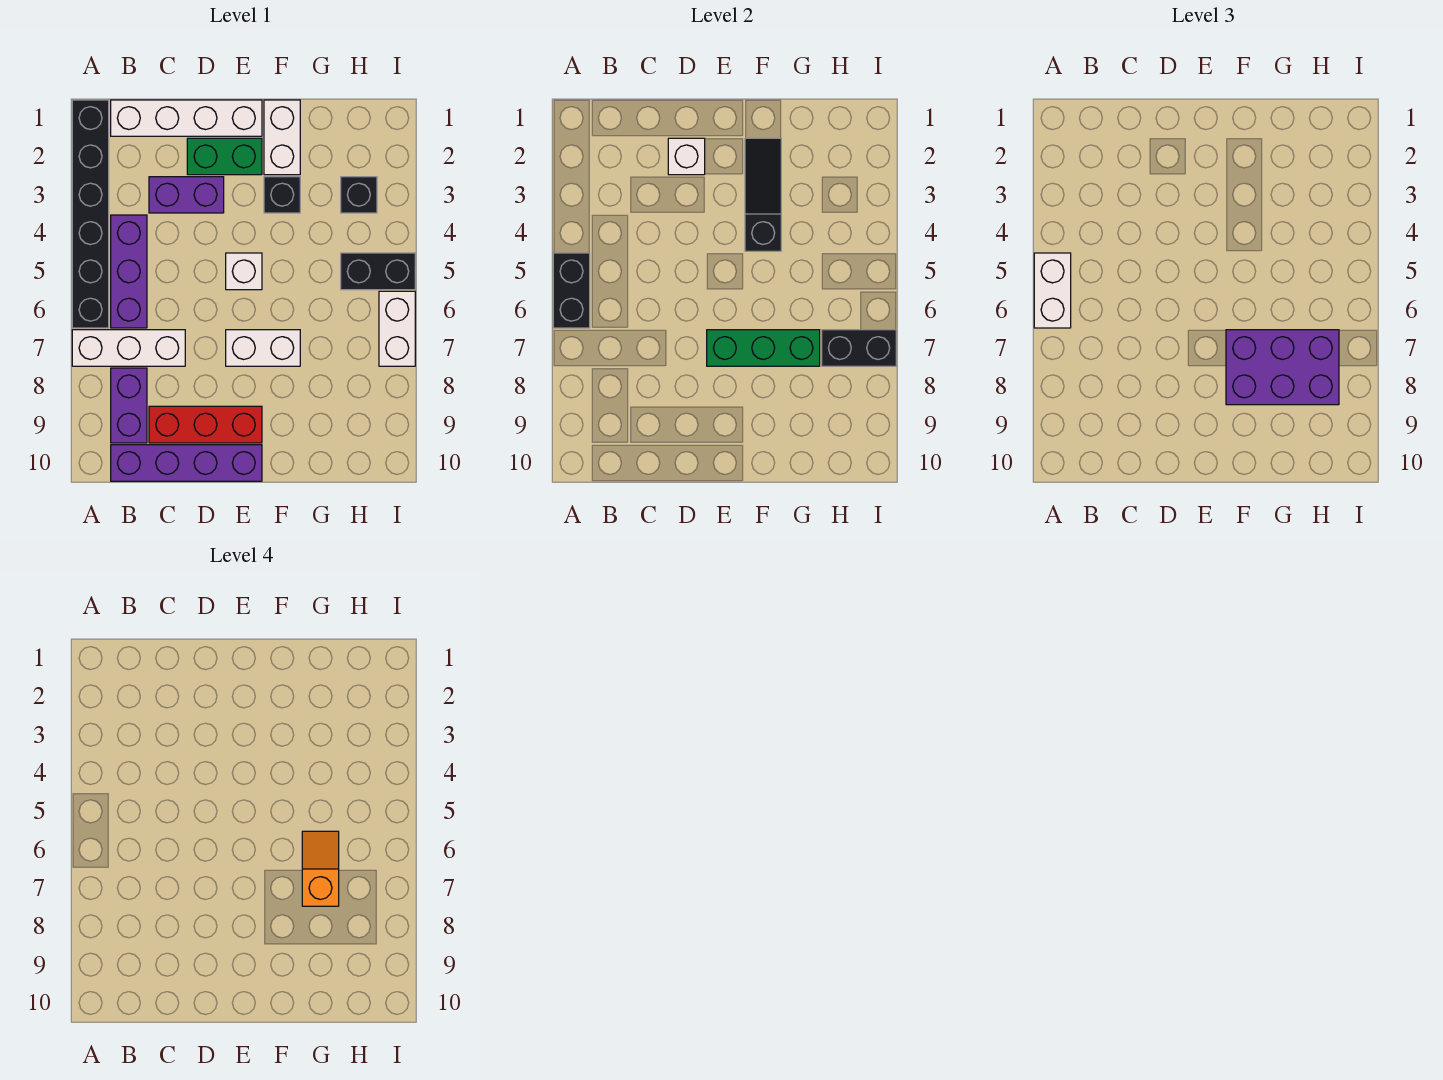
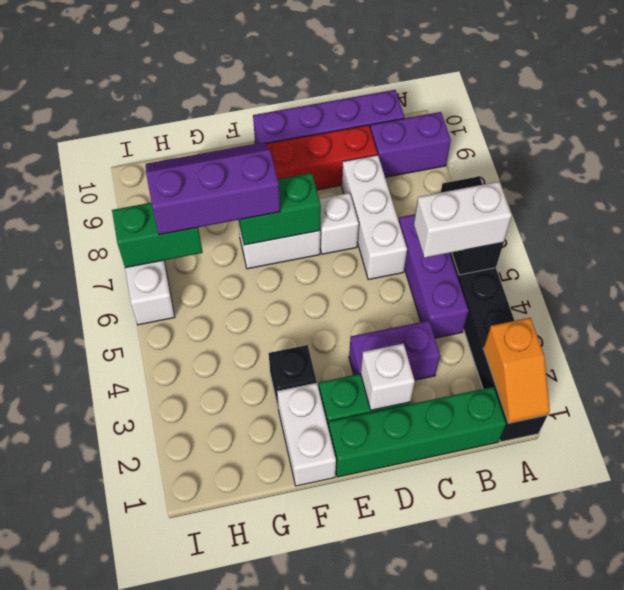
white brick A5:A6 level 3 -> white brick A5:B5 level 3
white brick A7:C7 level 1 -> white brick C6:C8 level 1
white brick B1:E1 level 1 -> green brick B1:E1 level 1
purple brick B8:B9 level 1 -> purple brick A9:B9 level 1
white brick E5 level 1 -> white brick D7 level 1
green brick E7:G7 level 2 -> green brick E7:F7 level 2
black slope F2:F4 level 2 top 4 -> none
purple brick F7:H8 level 3 -> purple slope F7:H8 level 3 top 7
orange slope G6:G7 level 4 top 7 -> orange slope A1:A2 level 2 top 2
black brick H3 level 1 -> none
black brick H5:I5 level 1 -> none
black brick H7:I7 level 2 -> green brick H7:I7 level 2

